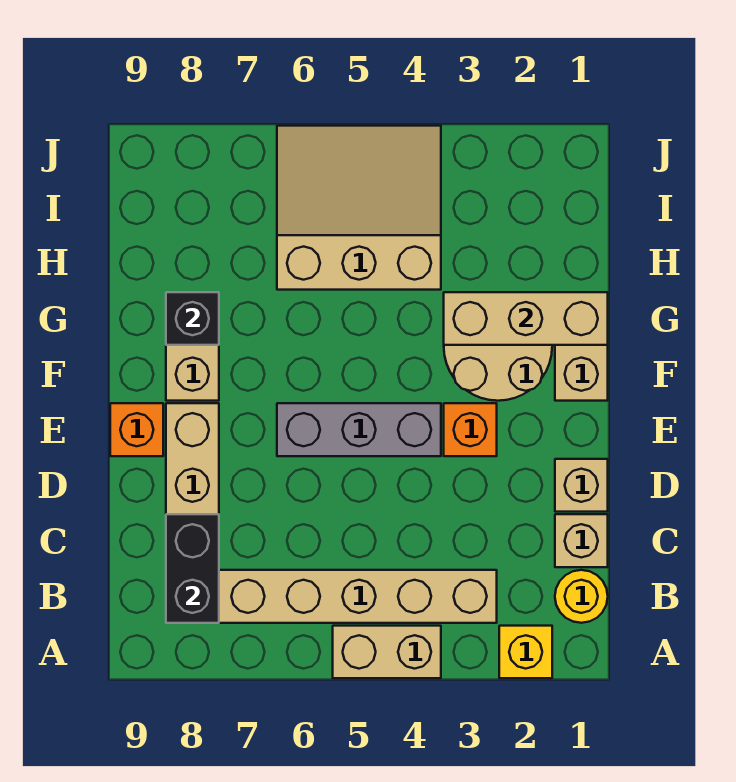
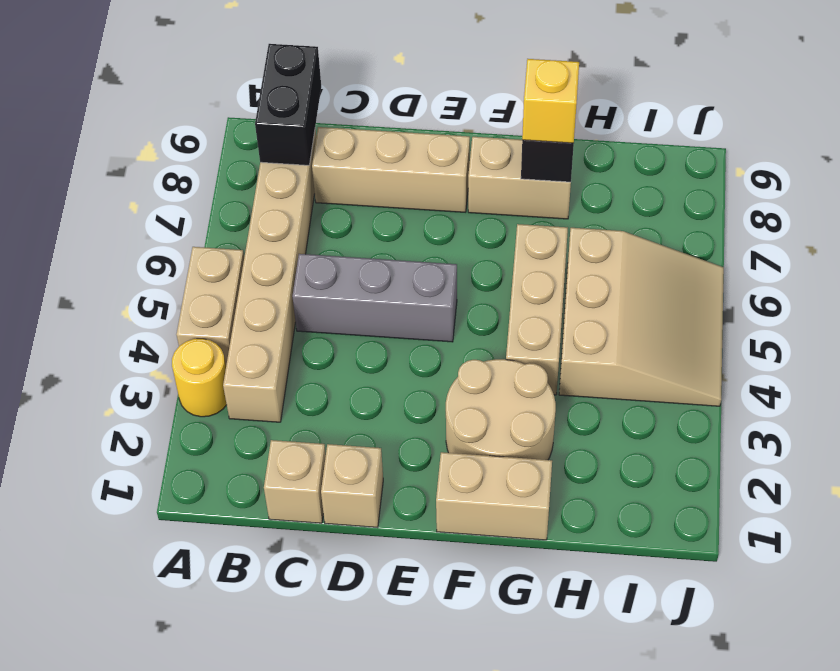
yellow brick A2 level 1 -> yellow brick G8 level 3
yellow round brick B1 level 1 -> yellow round brick A3 level 1
black brick B8:C8 level 2 -> black brick B8:B9 level 2
orange brick E3 level 1 -> none
grey brick E4:E6 level 1 -> grey brick C5:E5 level 1
orange brick E9 level 1 -> none
tan brick G1:G3 level 2 -> tan brick G4:G6 level 1

